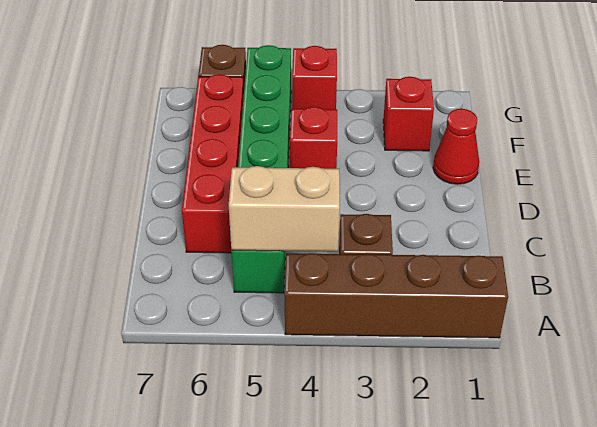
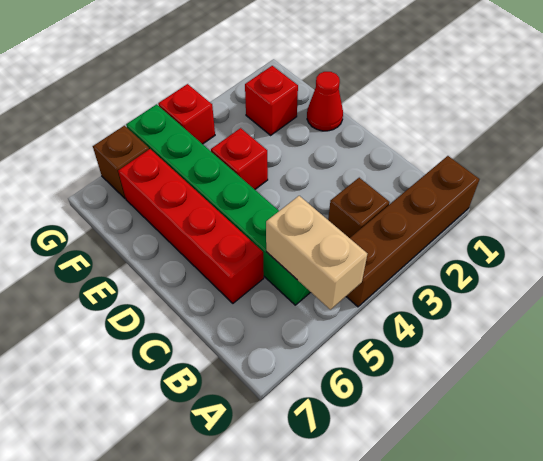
tan brick B4:B5 level 2 -> tan brick A5:B5 level 2

